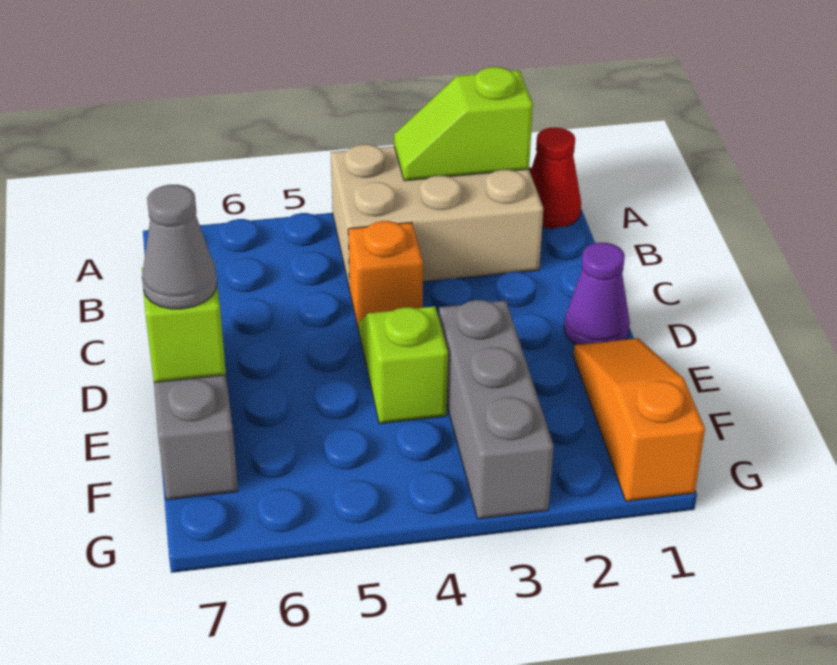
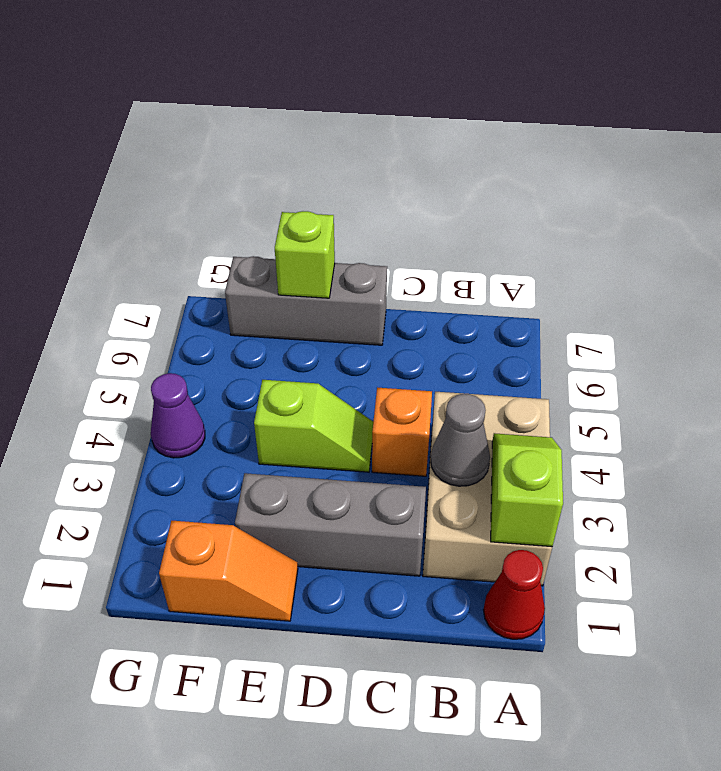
purple cone D1 level 1 -> purple cone G4 level 1
orange slope E1:G1 level 1 top G -> orange slope E1:F1 level 1 top F
grey brick E3:G3 level 1 -> grey brick C2:E2 level 1
grey cone E7 level 3 -> grey cone B3 level 2

